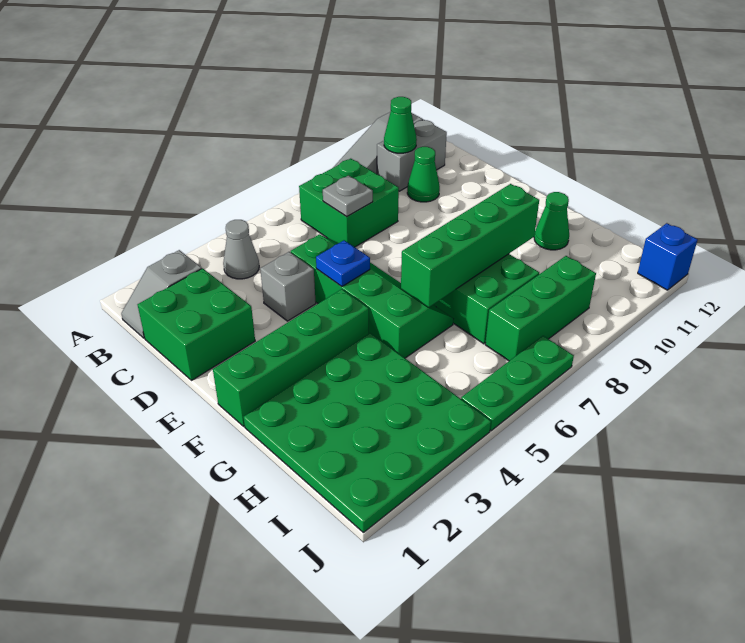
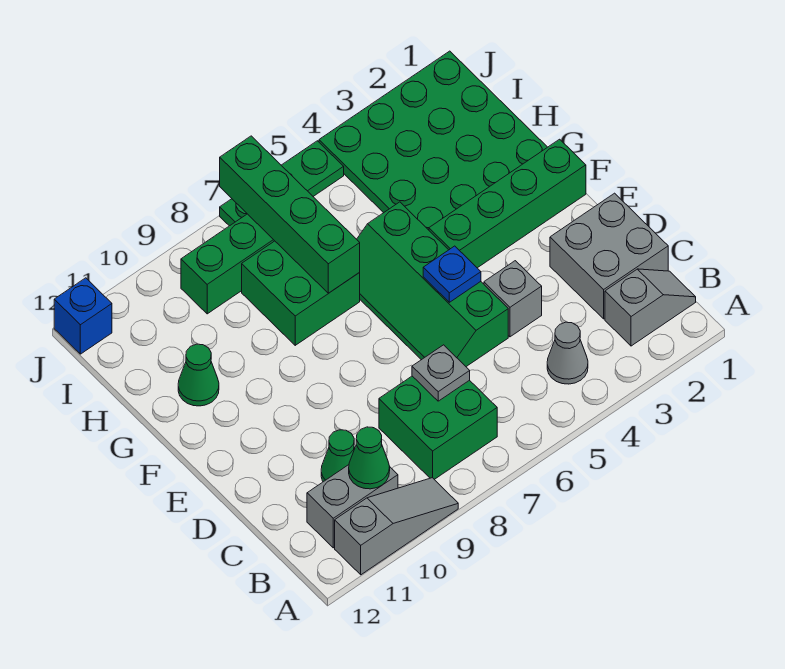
green brick C1:D2 level 1 -> grey brick C1:D2 level 1
green brick G6:G9 level 2 -> green brick G7:J7 level 2

